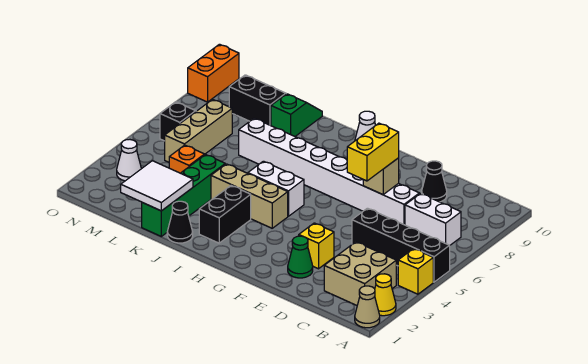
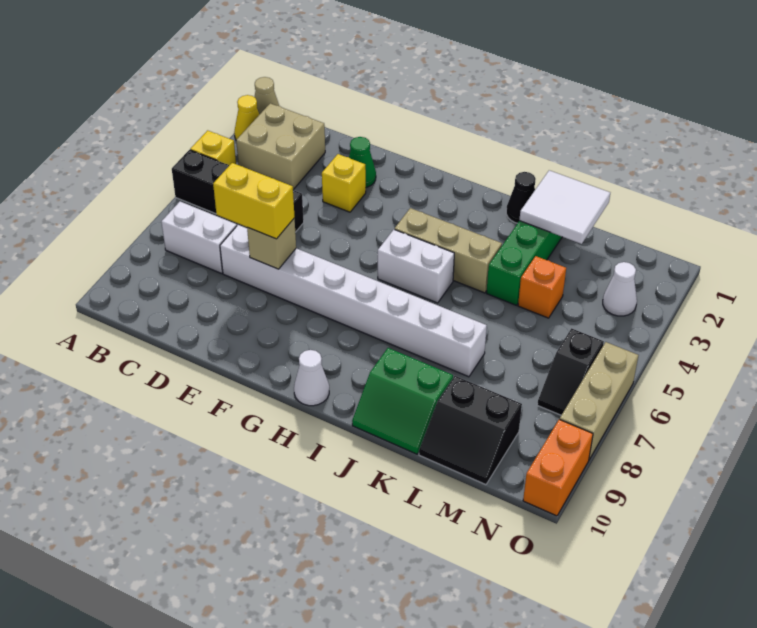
black cone D9 level 1 -> none
yellow brick E6:E7 level 3 -> yellow brick D7:E7 level 3
black brick I2:I3 level 1 -> none
green slope K9:K10 level 1 top 9 -> green slope J9:K10 level 1 top 9
tan brick M5:M7 level 1 -> tan brick O6:O8 level 1

